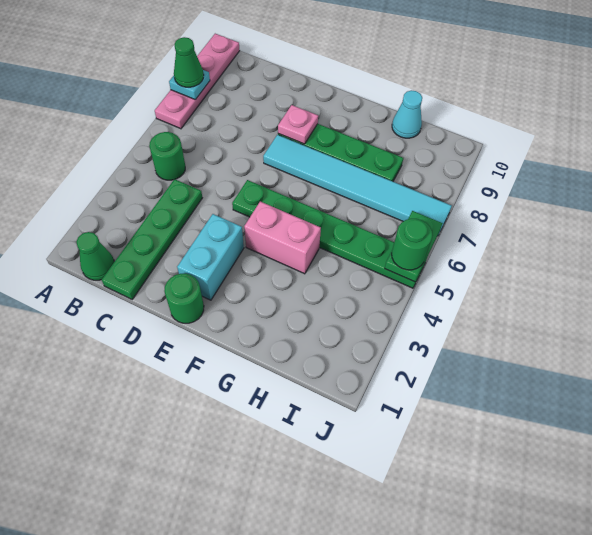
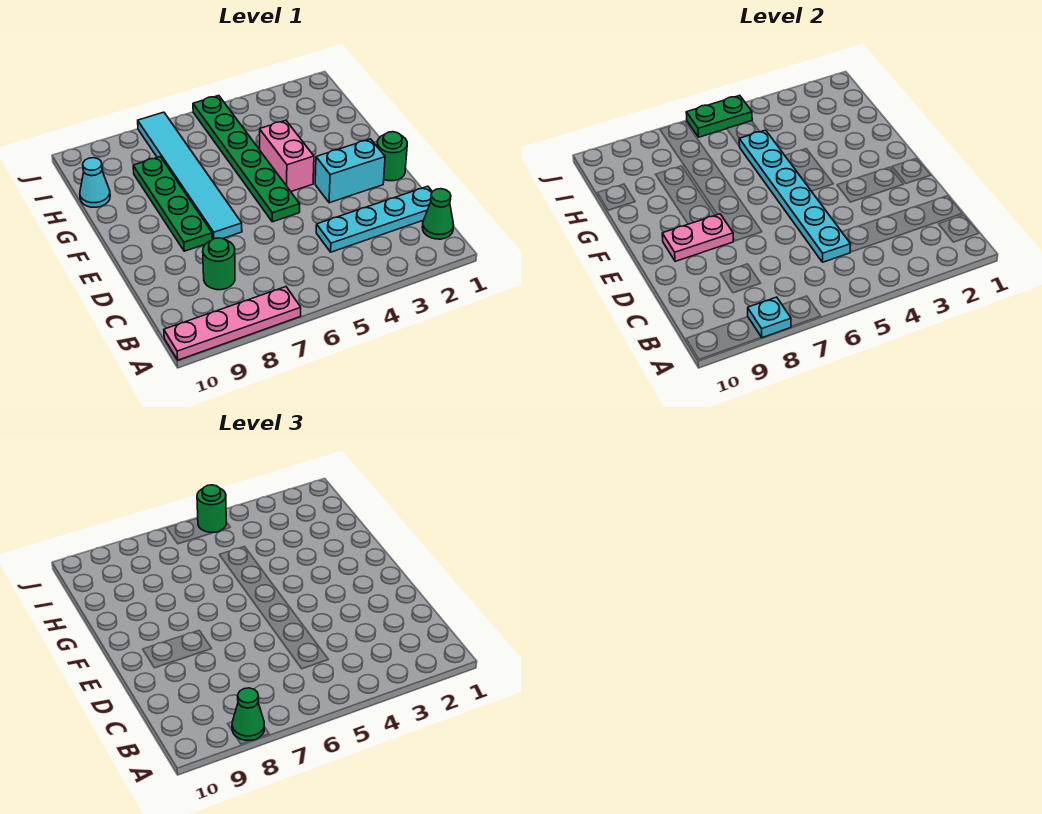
green round brick B5 level 1 -> green round brick C8 level 1
green plate C1:C4 level 1 -> cyan plate C1:C4 level 1
none -> cyan plate C5:H5 level 2
pink plate E8 level 2 -> pink plate E8:E9 level 2

